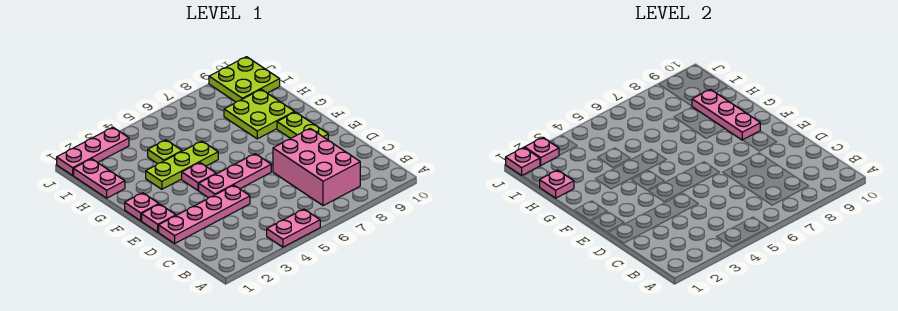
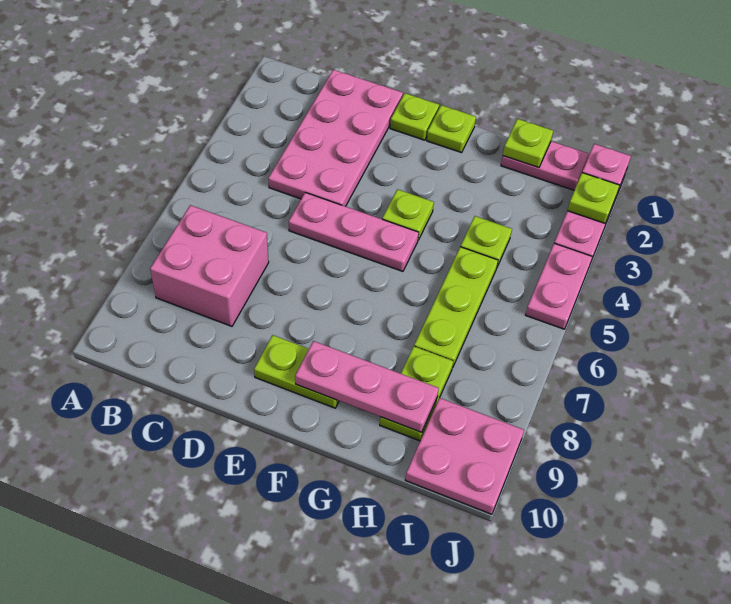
pink plate A4:A5 level 1 -> pink plate J4:J5 level 1
pink brick B7:D8 level 1 -> pink brick B7:C8 level 1
pink plate D1:D4 level 1 -> pink plate C1:D4 level 1
pink plate E1 level 1 -> lime plate E1 level 1
pink plate E4:E6 level 1 -> pink plate D5:F5 level 1
pink plate F1 level 1 -> lime plate F1 level 1
pink plate F4 level 1 -> lime plate F4 level 1
lime plate G3:G5 level 1 -> lime plate H5:H7 level 1
lime plate G8:H9 level 1 -> lime plate H8:H9 level 1
pink plate H1 level 2 -> lime plate H1 level 2
lime plate I9:J10 level 1 -> pink plate I9:J10 level 1
pink plate J2 level 2 -> lime plate J2 level 2

